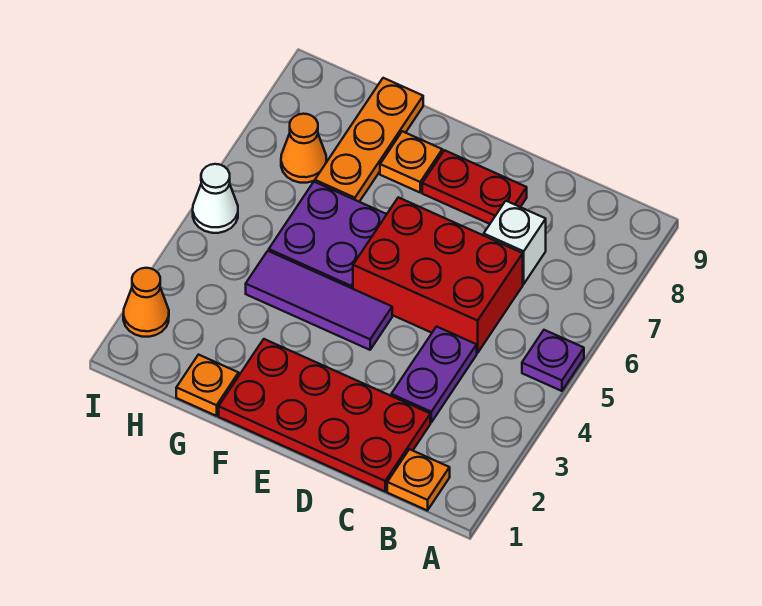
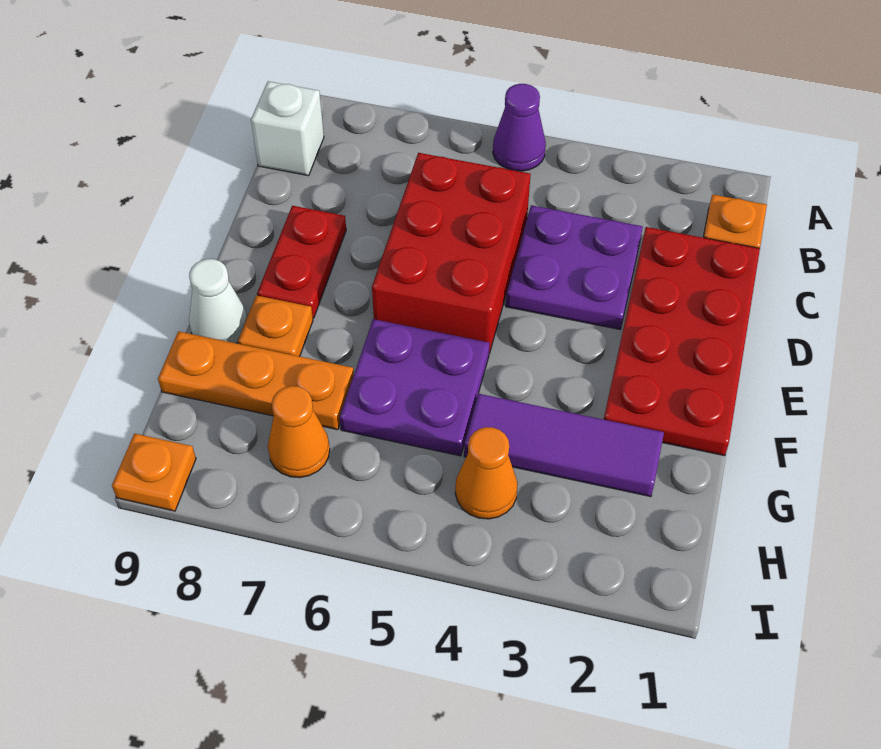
purple plate A5 level 1 -> purple cone A5 level 1
purple plate C3:C4 level 1 -> purple plate C3:D4 level 1
white brick C7 level 1 -> white brick B9 level 1
purple tile E4:G4 level 1 -> purple tile G2:G4 level 1
orange plate G1 level 1 -> orange plate I9 level 1
orange cone I2 level 1 -> orange cone H4 level 1
white cone I5 level 1 -> white cone F9 level 1

